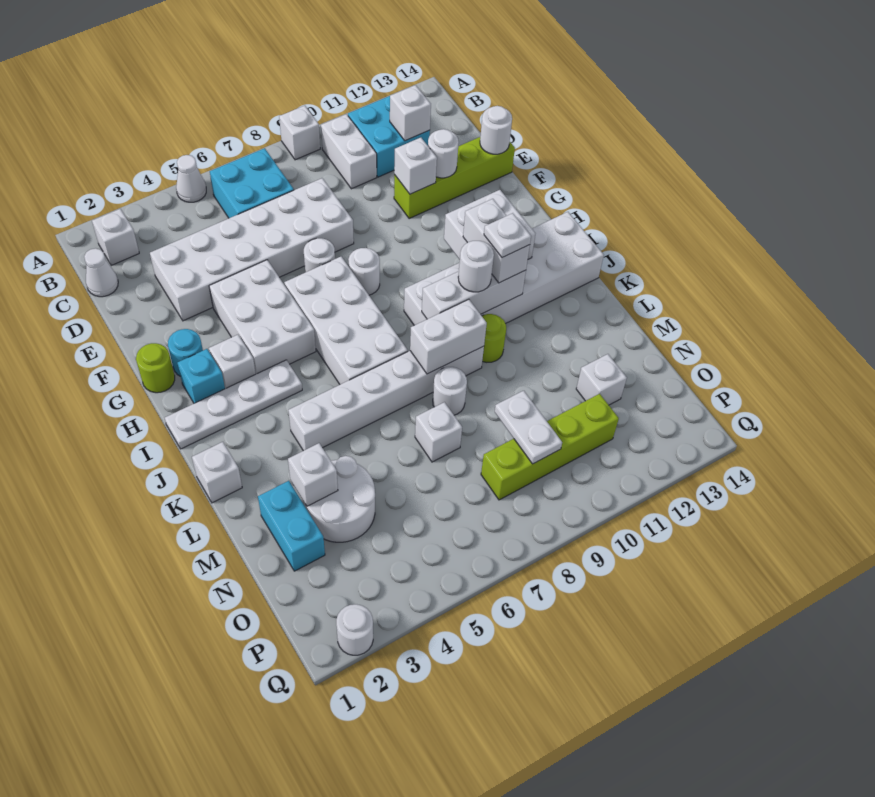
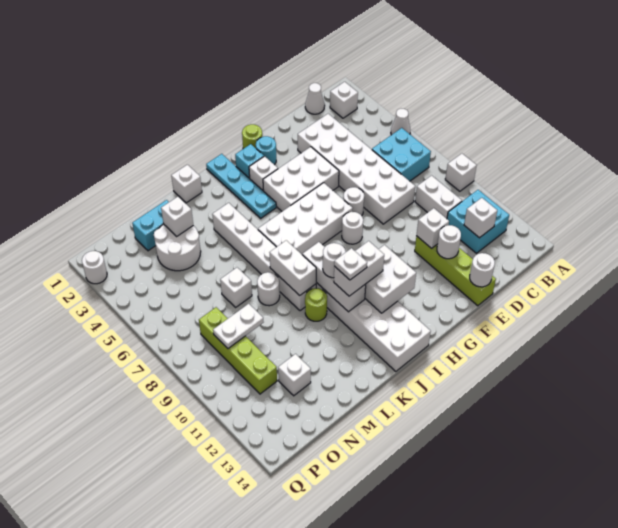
white brick B10:C10 level 1 -> white brick C9:C10 level 1
white plate I1:I4 level 1 -> cyan plate I1:I4 level 1

